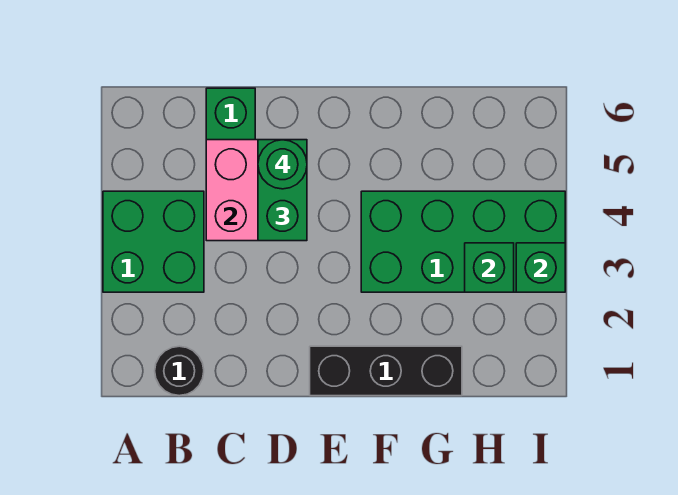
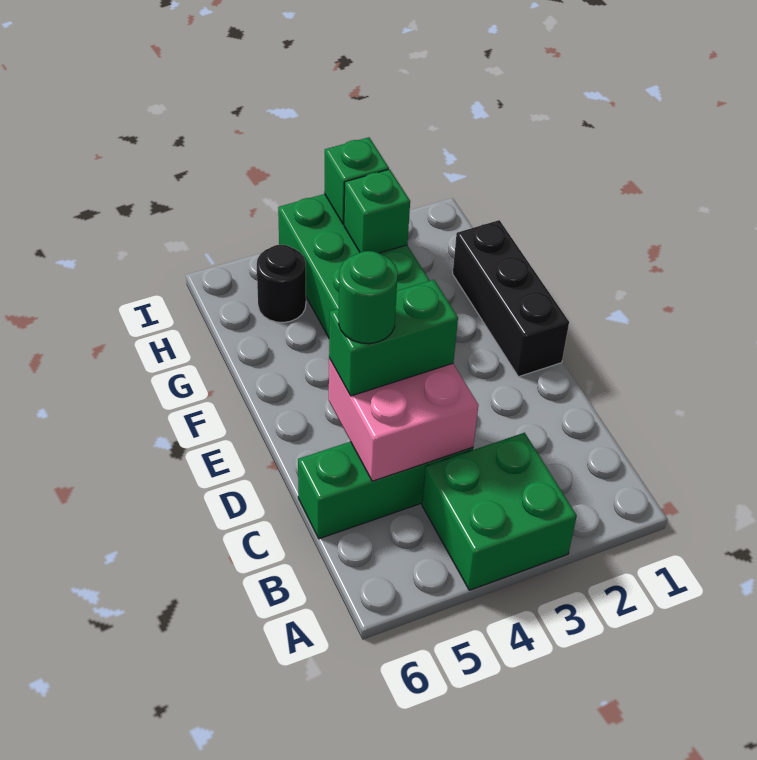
black round brick B1 level 1 -> black round brick H5 level 1

